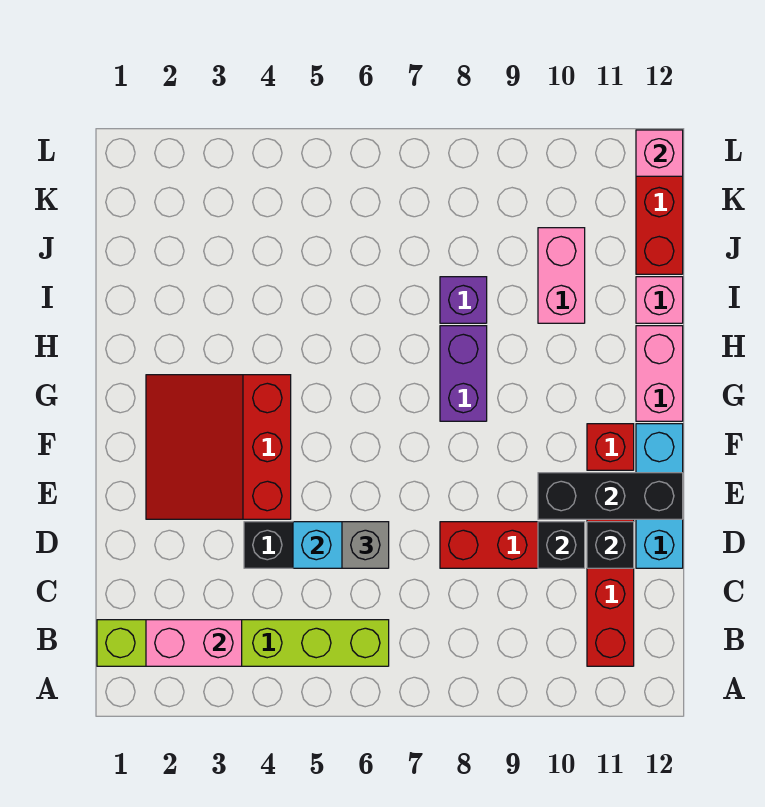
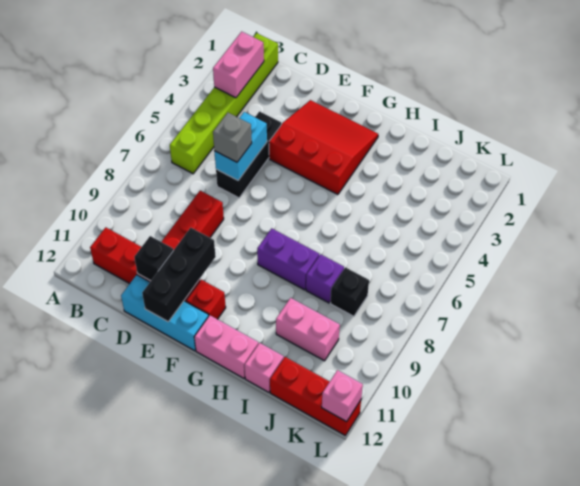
black brick D10 level 2 -> black brick J8 level 1

